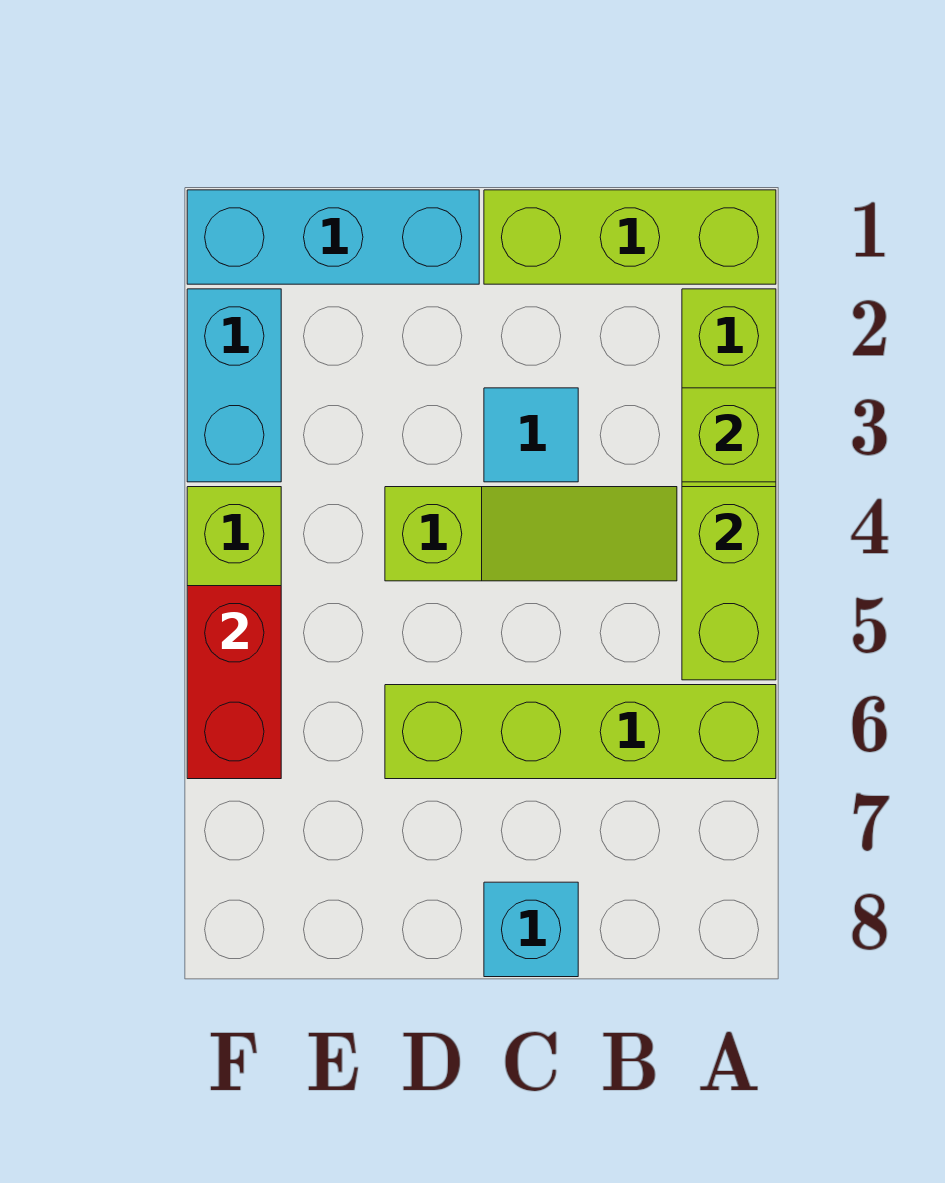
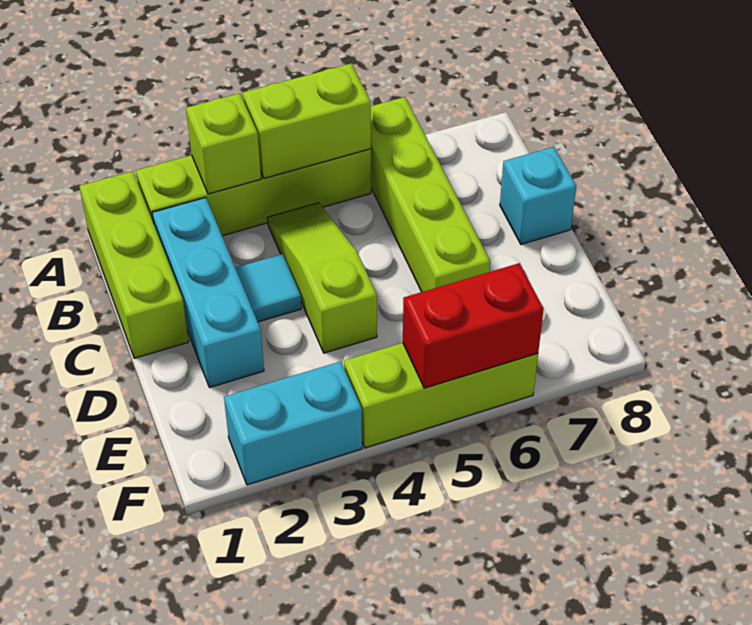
cyan brick D1:F1 level 1 -> cyan brick B2:D2 level 1

